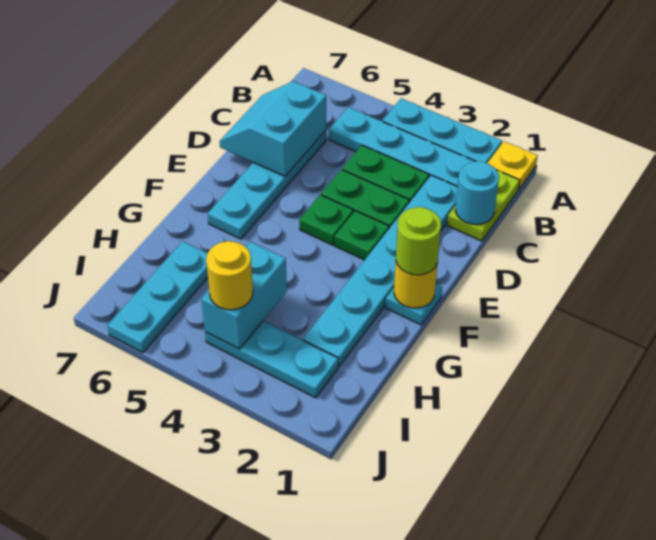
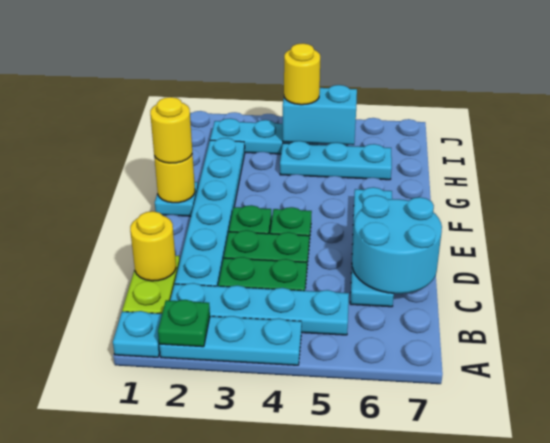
yellow plate A1 level 1 -> cyan plate A1 level 1
none -> green plate A2 level 2
cyan round brick C1 level 2 -> yellow round brick C1 level 2
cyan slope C6:D7 level 2 top 6 -> cyan round brick C6:D7 level 2
lime round brick F1 level 3 -> yellow round brick F1 level 3
cyan brick H4:I4 level 2 -> cyan brick I4:I5 level 2
cyan plate H6:J6 level 1 -> cyan plate H4:H6 level 1

